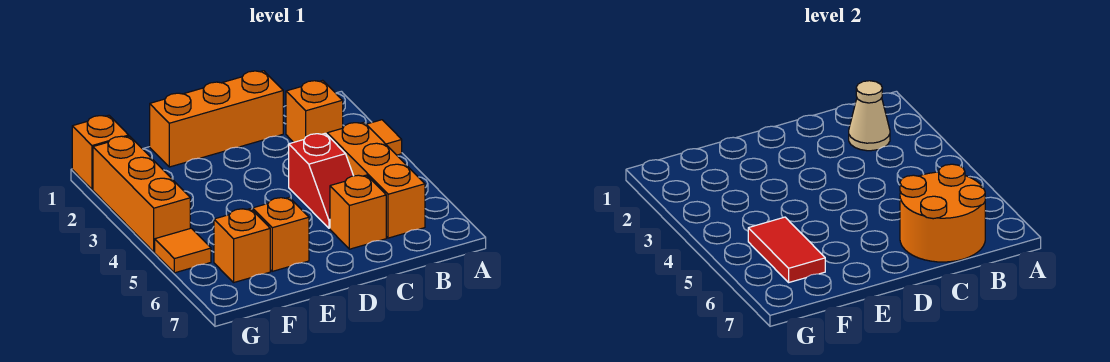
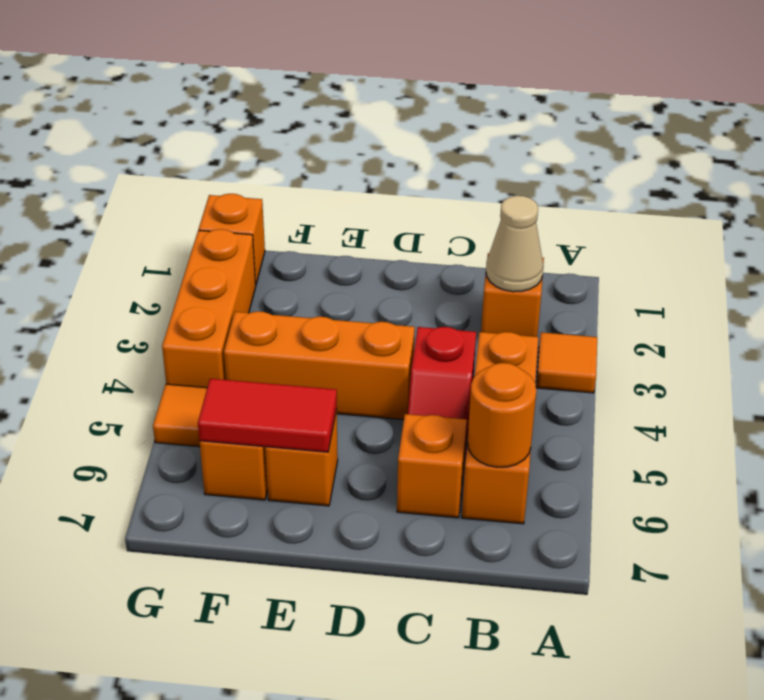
orange round brick B6:C7 level 2 -> orange round brick B6 level 2
orange brick C1:E1 level 1 -> orange brick D4:F4 level 1
red tile F5:F6 level 2 -> red tile E6:F6 level 2

